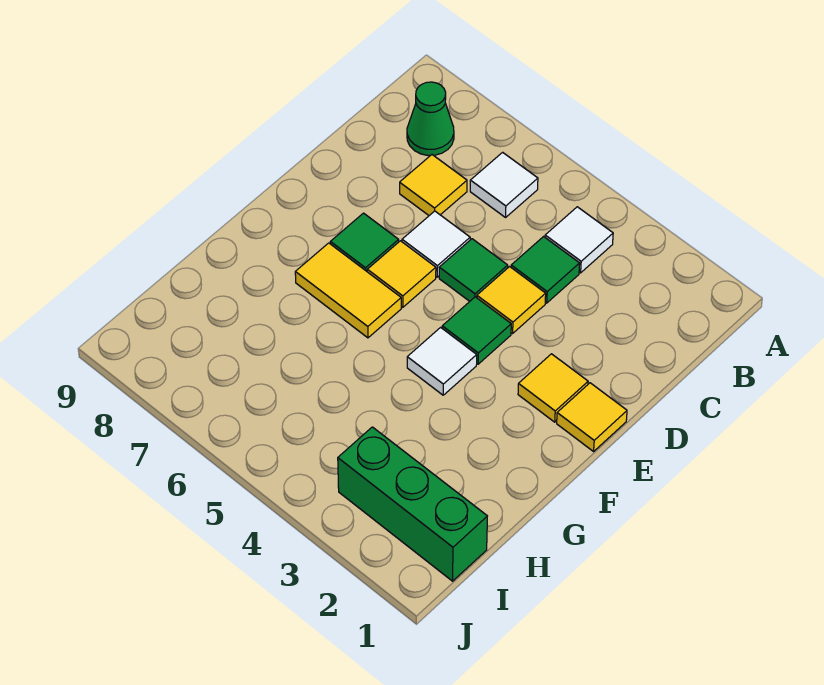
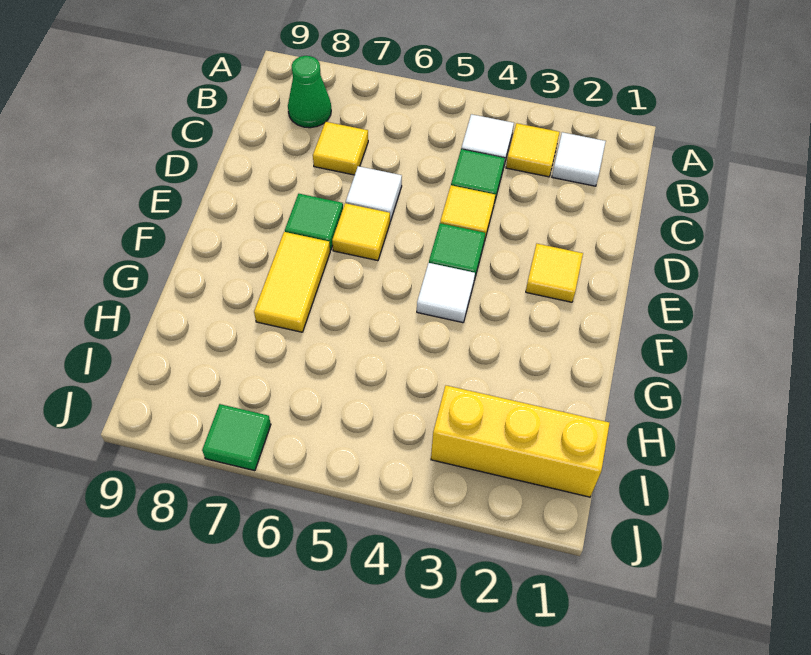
white tile B6 level 1 -> white tile B2 level 1
green tile D5 level 1 -> green tile J7 level 1
yellow tile E1 level 1 -> yellow tile B3 level 1
yellow tile F6:F7 level 1 -> yellow tile F7:G7 level 1
green brick I1:I3 level 1 -> yellow brick I1:I3 level 1

